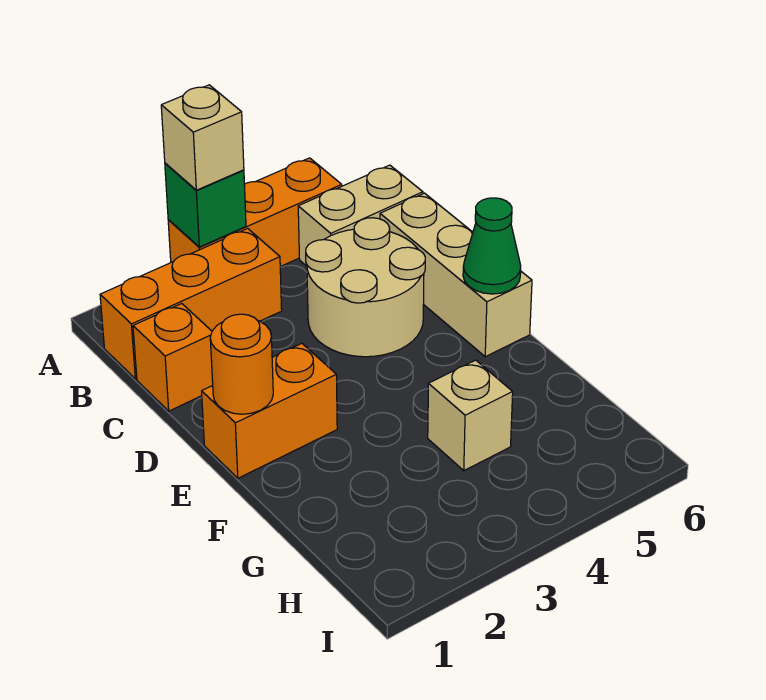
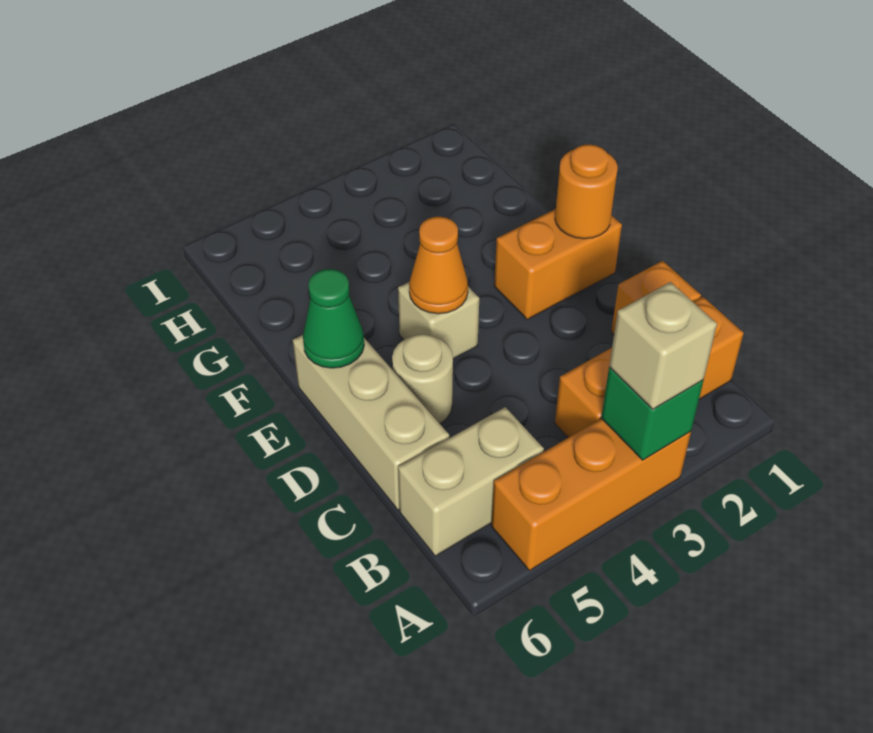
tan round brick C4:D5 level 1 -> tan round brick D5 level 1
none -> orange cone E4 level 2
tan brick G4 level 1 -> tan brick E4 level 1

